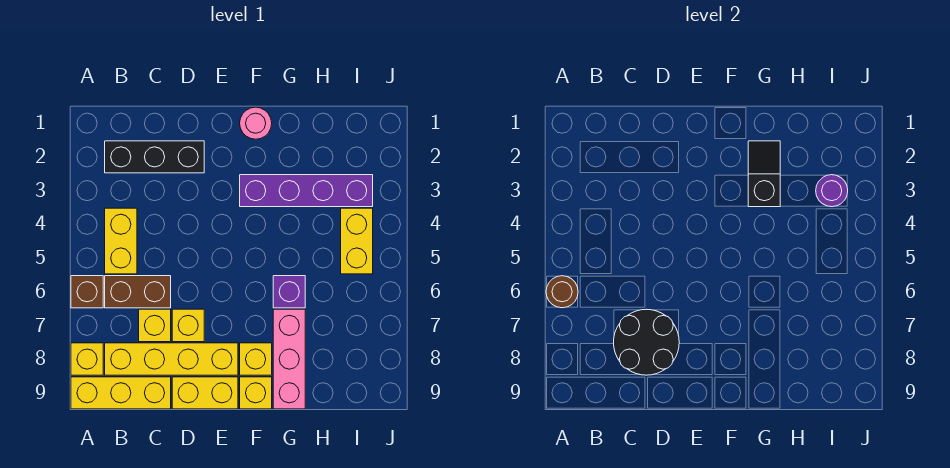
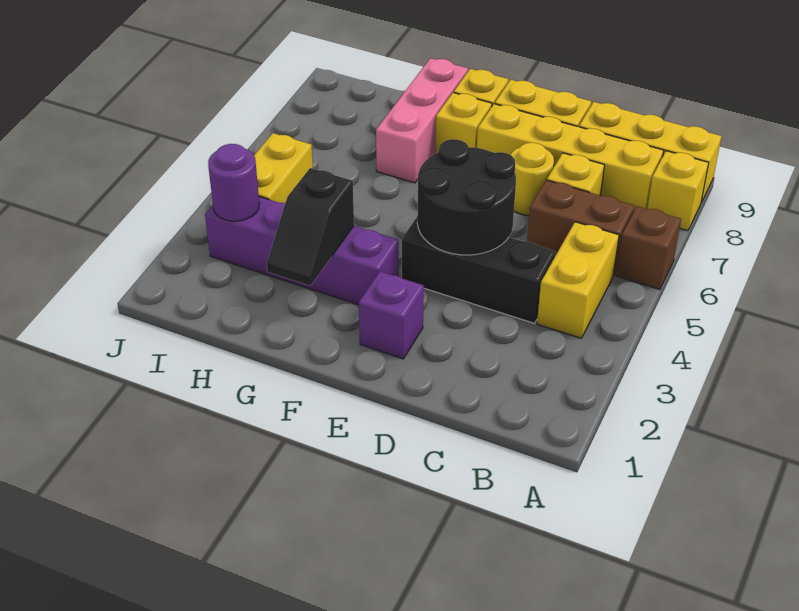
brown round brick A6 level 2 -> none
black brick B2:D2 level 1 -> black brick C4:E4 level 1
black round brick C7:D8 level 2 -> black round brick D4:E5 level 2
yellow brick D7 level 1 -> yellow round brick D7 level 1
pink round brick F1 level 1 -> none
purple brick G6 level 1 -> purple brick E2 level 1

